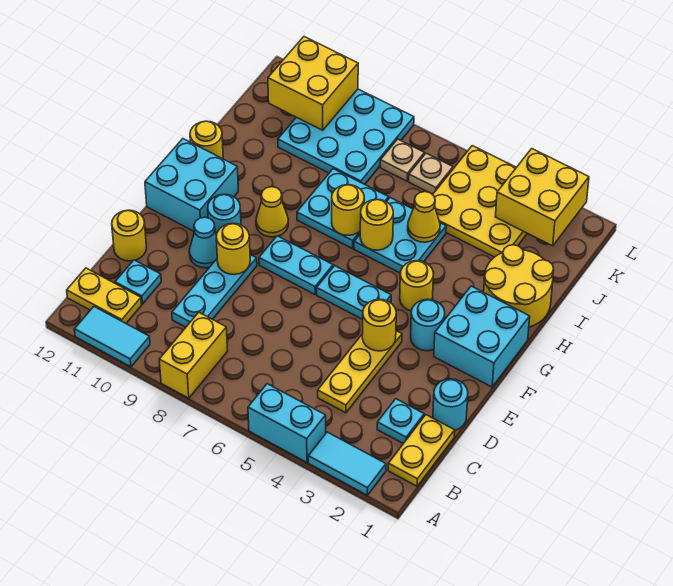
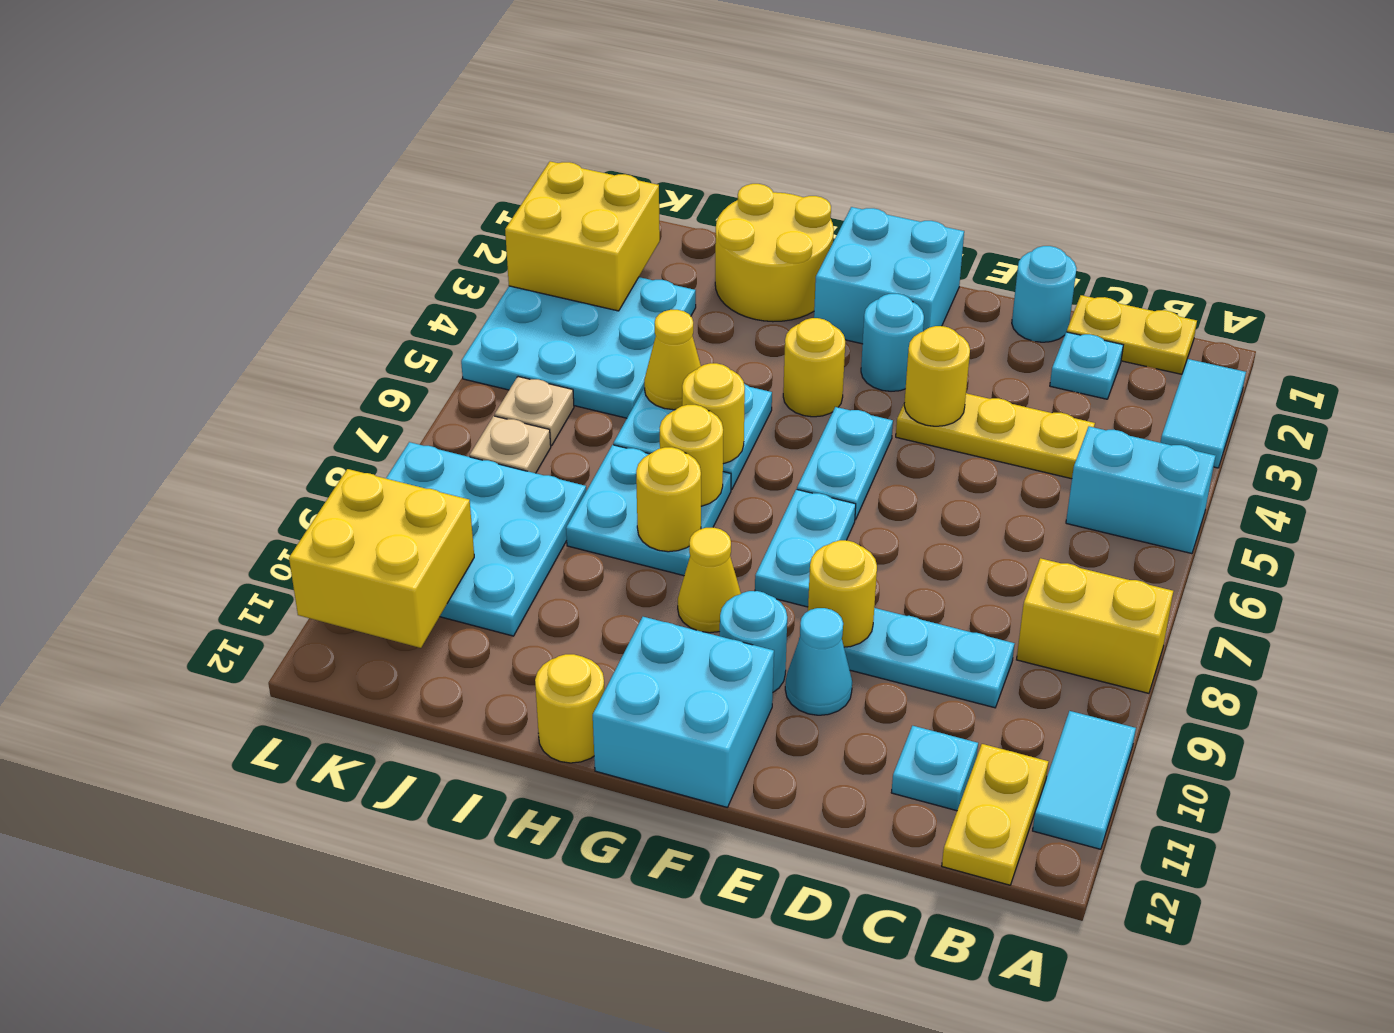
cyan brick A4:A5 level 1 -> cyan brick A5:B5 level 1
yellow round brick D12 level 1 -> yellow round brick H8 level 2
yellow plate J3:L5 level 1 -> cyan plate J3:L5 level 1

